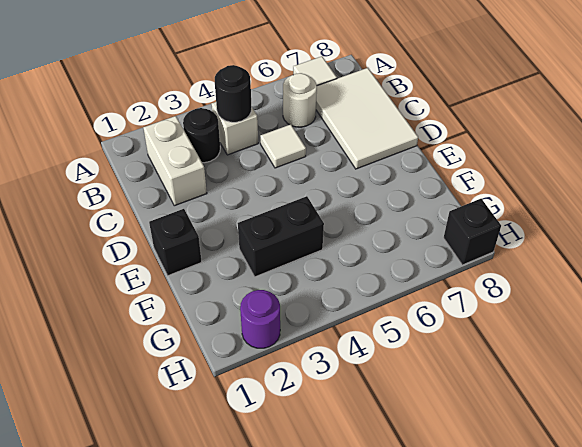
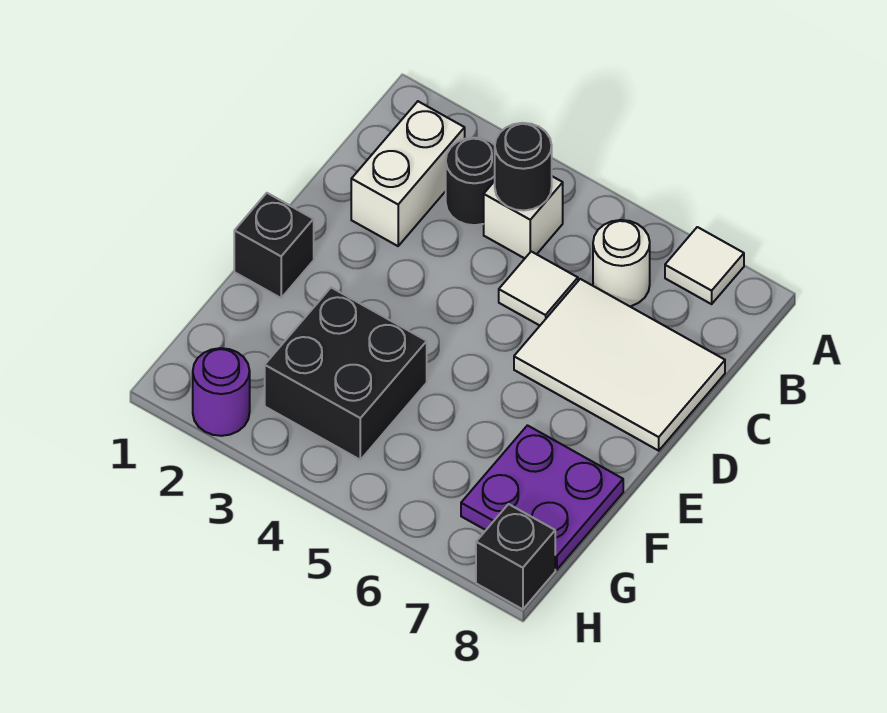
white tile B7:D8 level 1 -> white tile C6:D8 level 1
black brick F3:F4 level 1 -> black brick F3:G4 level 1
none -> purple plate F7:G8 level 1

